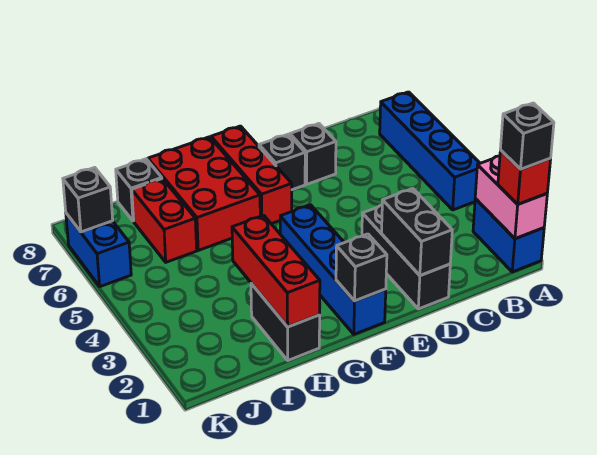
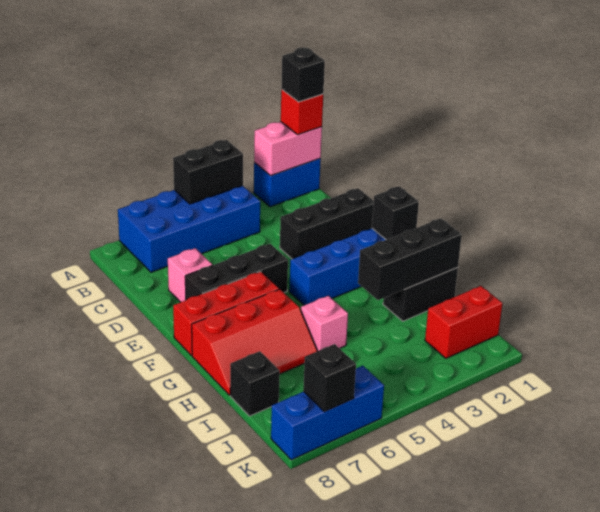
blue brick A4:A7 level 1 -> blue brick A4:B7 level 1
black brick D1:D2 level 2 -> black brick A4:A5 level 2
black brick D7 level 1 -> pink brick D7 level 1
black brick E7 level 1 -> black brick E5:E7 level 1
red brick G6:H8 level 1 -> red slope G6:H8 level 1 top G
red brick H1:H3 level 2 -> black brick H1:H3 level 2
none -> pink brick H5 level 1
red brick I6:I7 level 1 -> red brick J1:J2 level 1
blue brick K6:K7 level 1 -> blue brick K6:K8 level 1

